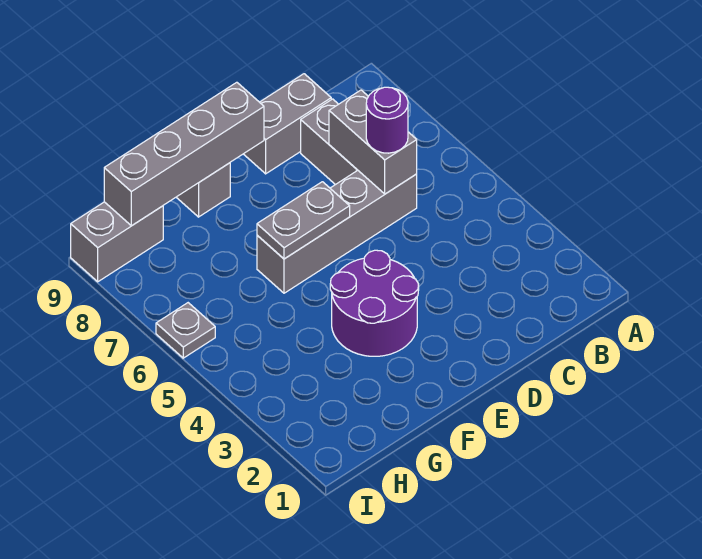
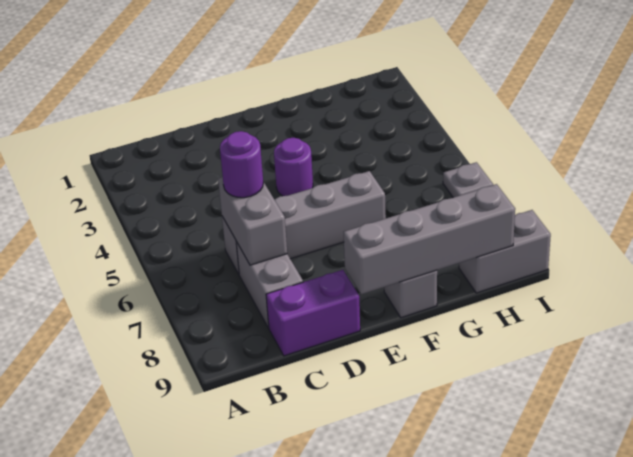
grey brick C9:D9 level 1 -> purple brick C9:D9 level 1
purple round brick E3:F4 level 1 -> purple round brick E4 level 1
grey plate E6:F6 level 2 -> none

